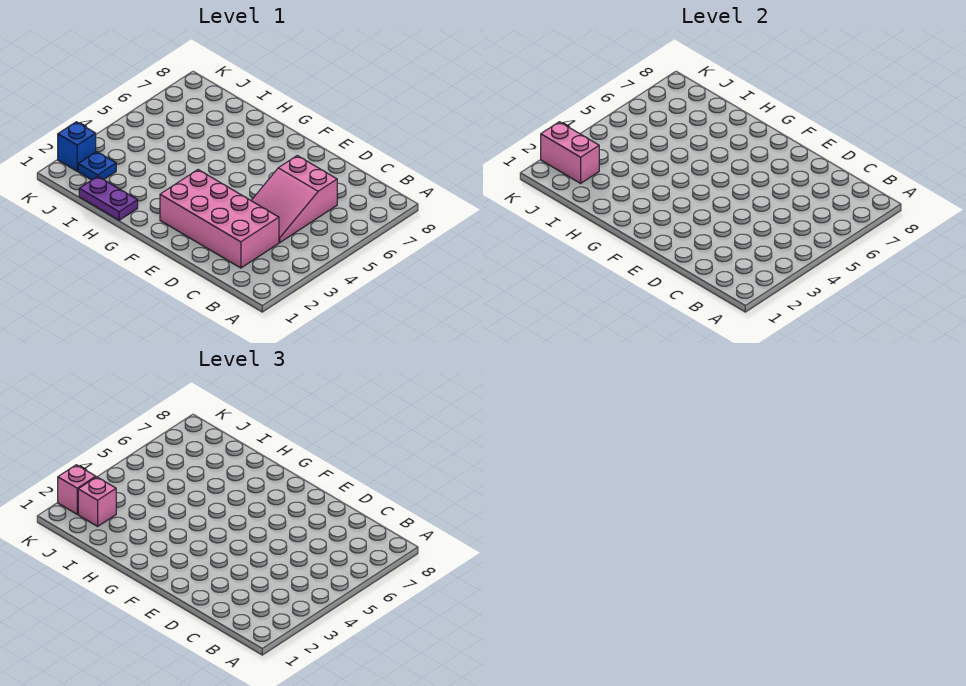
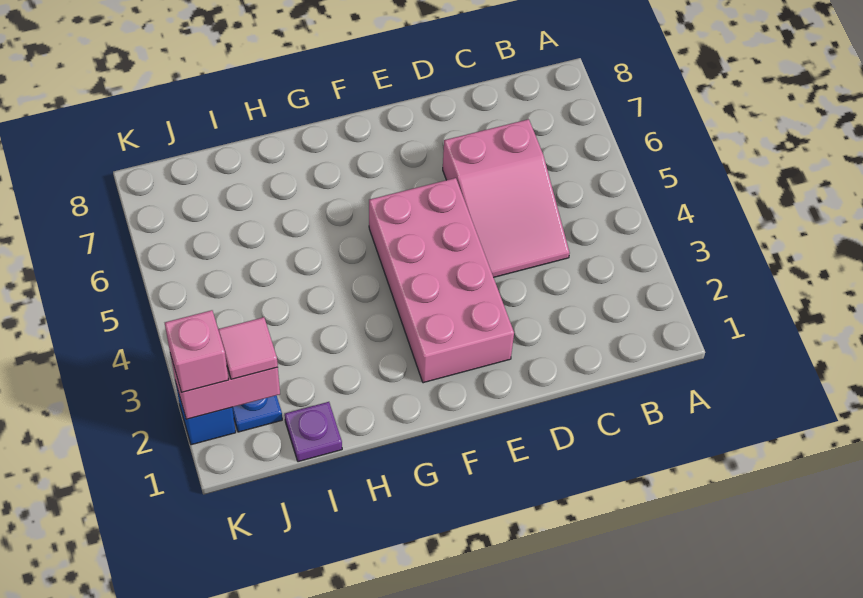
pink brick C2:F3 level 1 -> pink brick E2:F5 level 1
purple plate H1:I1 level 1 -> purple plate I1 level 1
pink brick J2 level 3 -> pink tile J2 level 3

